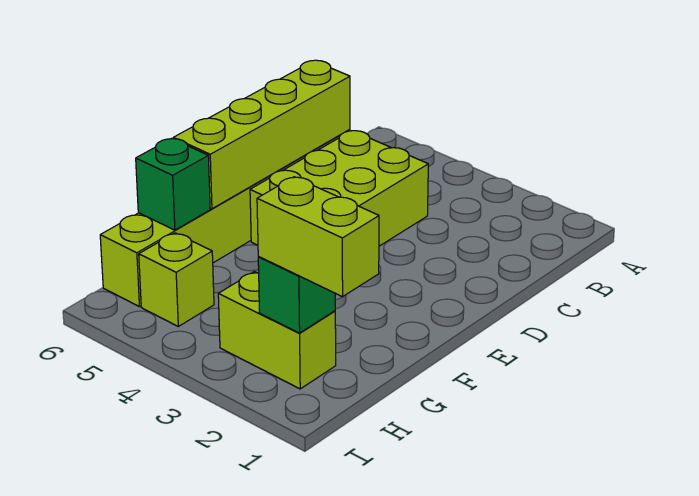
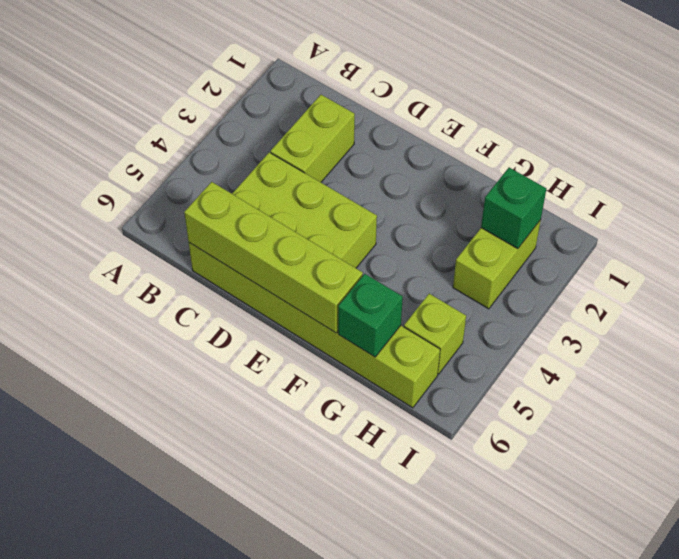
lime brick H1:H2 level 3 -> lime brick C2:C3 level 1

